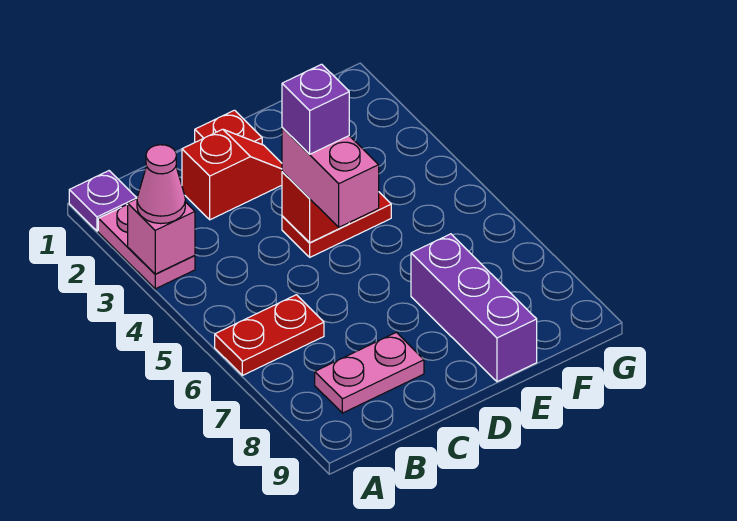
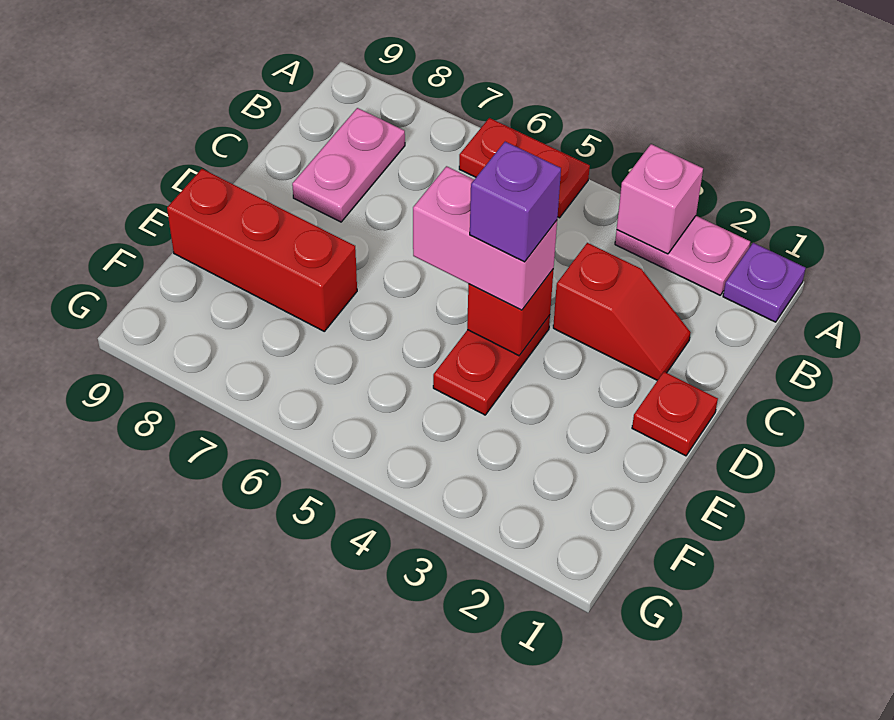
pink cone A3 level 3 -> none
red plate A6:B6 level 1 -> red plate A5:A6 level 1
red slope C2:D2 level 1 top C -> red slope C2:C3 level 1 top 3
purple brick E7:E9 level 1 -> red brick E7:E9 level 1

